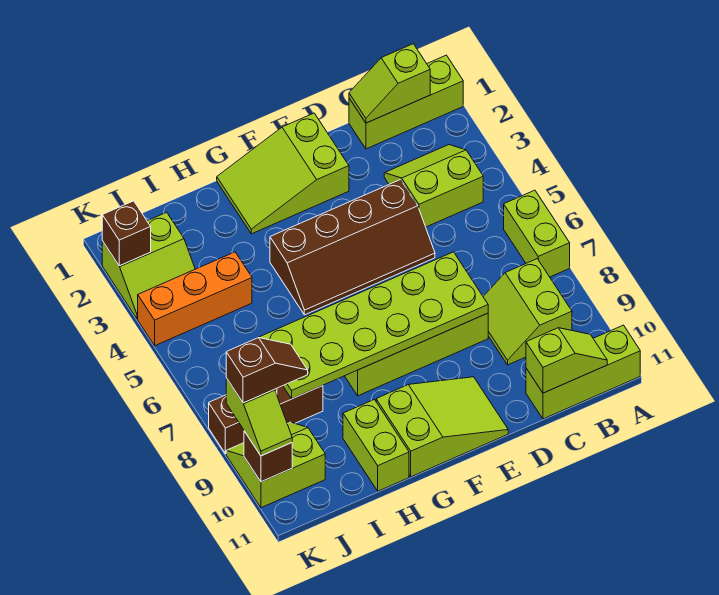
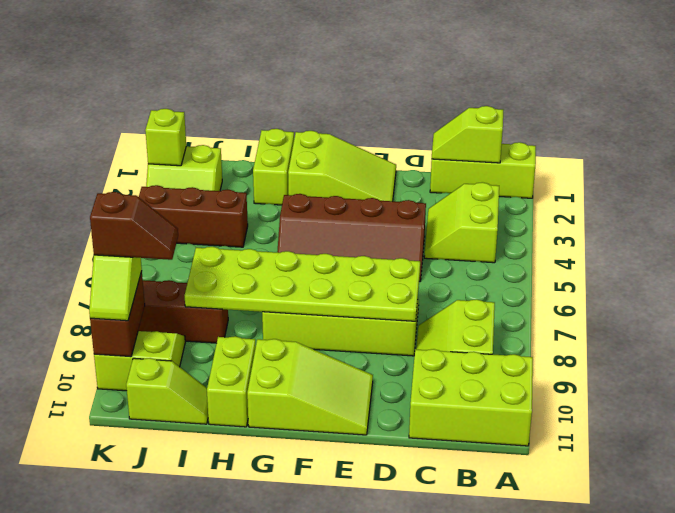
lime brick A6:A7 level 1 -> lime brick H1:H2 level 1
lime brick A11:C11 level 1 -> lime brick A10:C11 level 1
lime slope B3:C4 level 1 top 4 -> lime slope B3:C4 level 1 top B
lime slope B11:C11 level 2 top C -> lime slope I11:J11 level 1 top J
lime slope E1:G2 level 1 top E -> lime slope E1:G2 level 1 top G
orange brick I4:K4 level 1 -> brown brick I4:K4 level 1
brown brick K2 level 2 -> lime brick K2 level 2
brown brick K10 level 2 -> brown brick K9:K10 level 2

